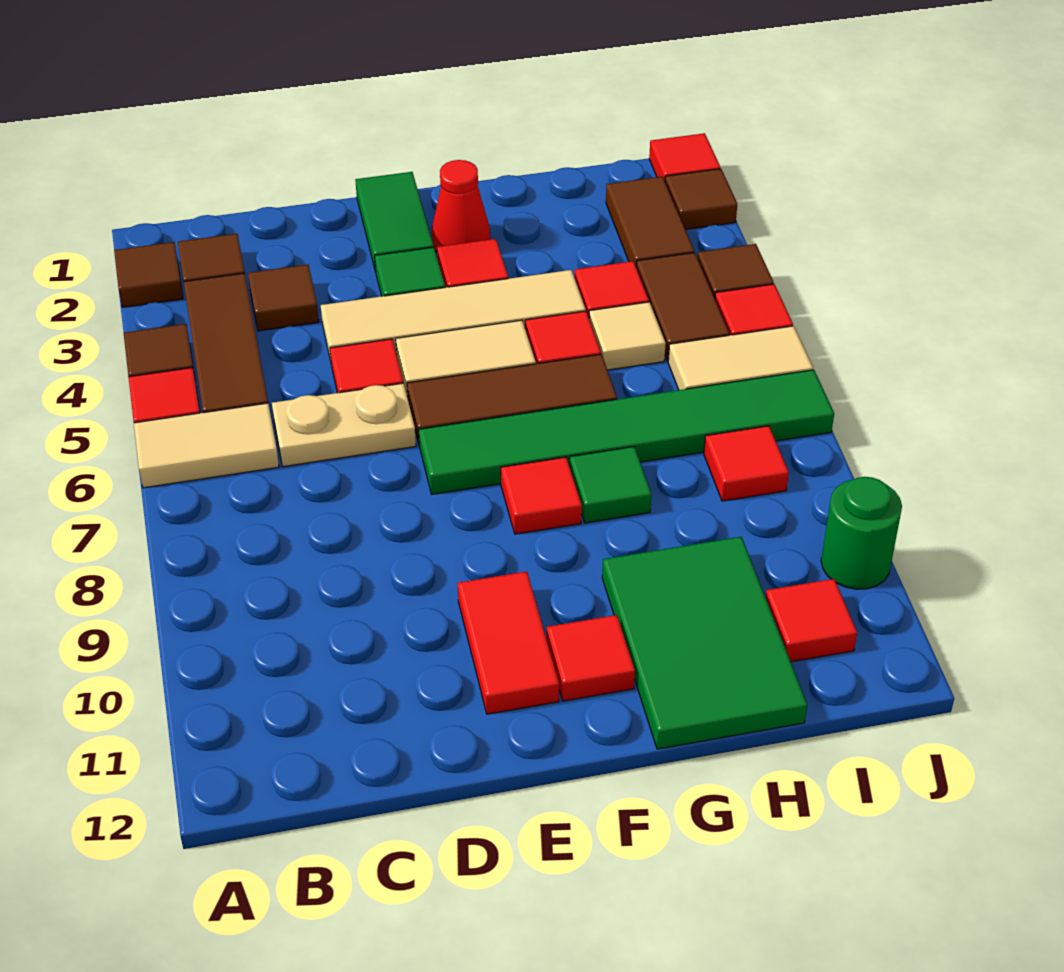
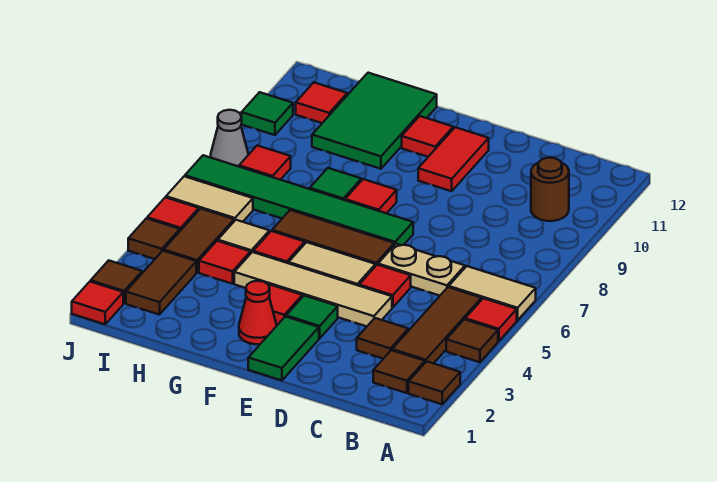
none -> brown round brick B10 level 1
none -> grey cone J8 level 1
green round brick J10 level 1 -> green tile J10 level 1

